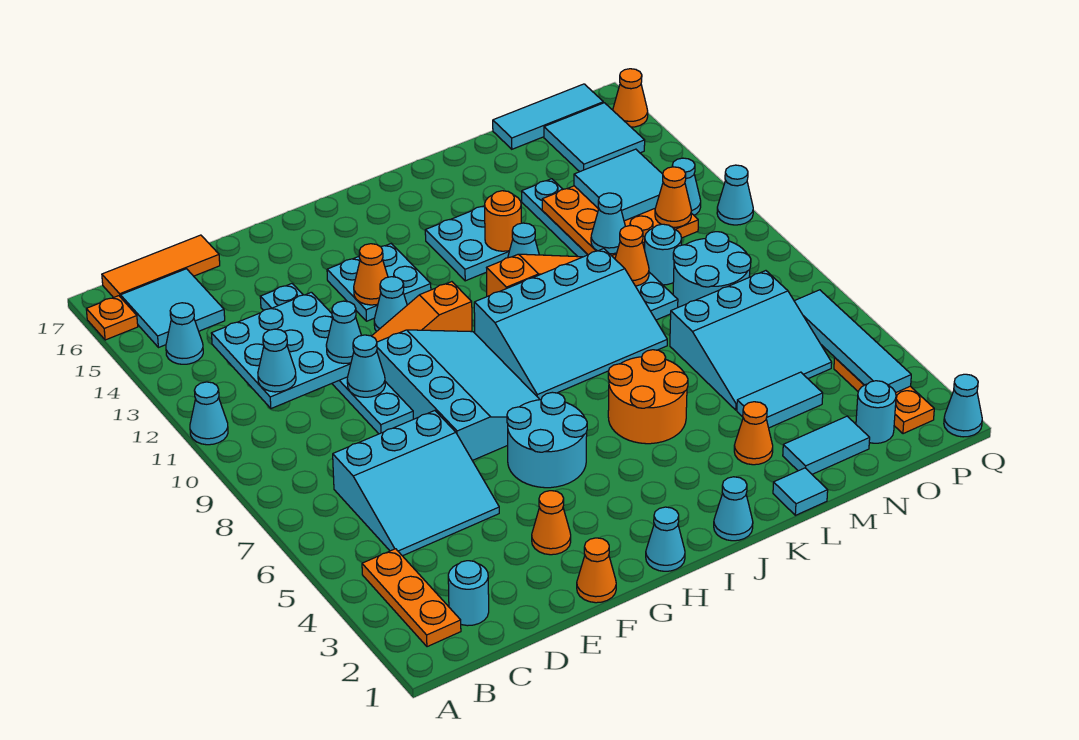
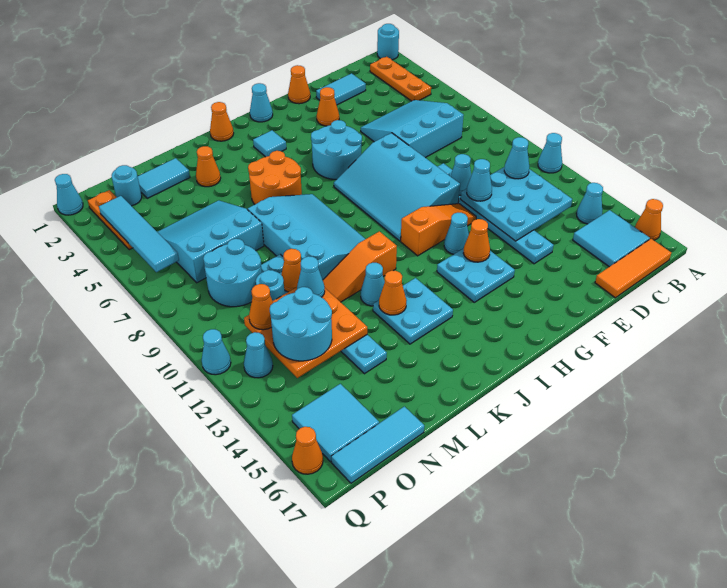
orange plate A16 level 1 -> orange cone A16 level 1
cyan round brick C2 level 1 -> cyan round brick A1 level 1
cyan slope I8:L10 level 1 top 10 -> cyan slope J7:L10 level 1 top L
cyan cone J1 level 1 -> orange cone J1 level 1
orange round brick K13 level 2 -> orange cone K13 level 2
cyan tile L1 level 1 -> cyan tile I3 level 1
cyan tile M4:N4 level 1 -> cyan tile D2:E2 level 1
cyan tile N12:O13 level 3 -> cyan round brick N12:O13 level 3

